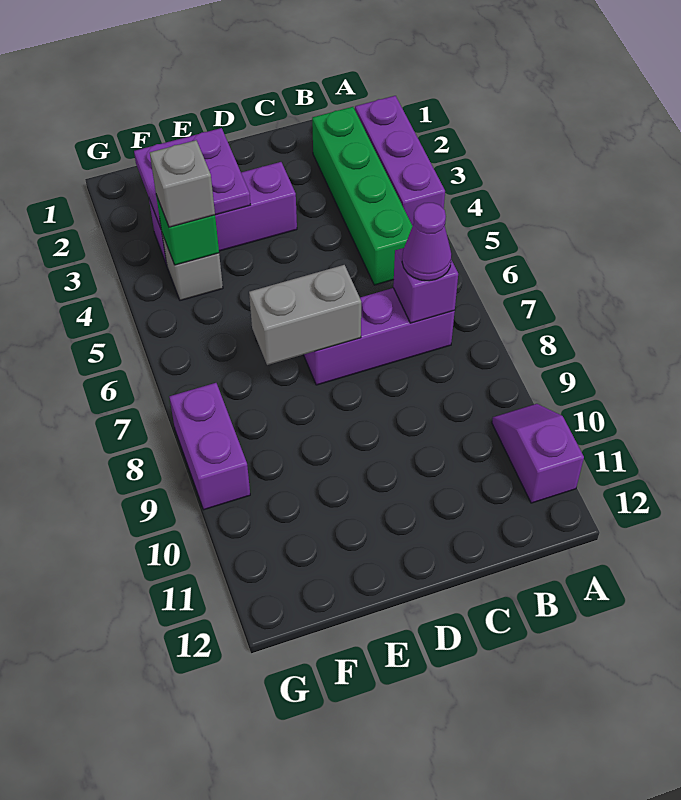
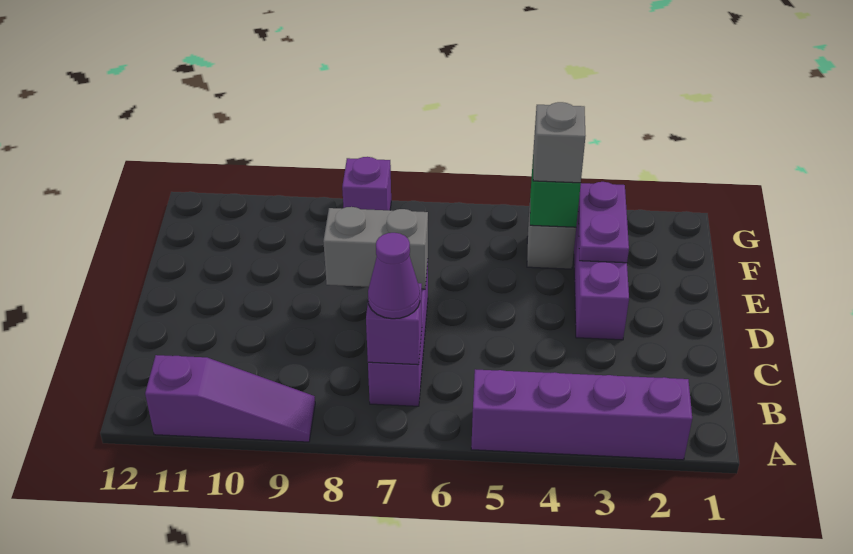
purple brick A2:A4 level 1 -> purple brick A2:A5 level 1
purple slope A10:A11 level 1 top 11 -> purple slope A9:A11 level 1 top 11
green brick B2:B5 level 1 -> none
grey brick D7:E7 level 2 -> grey brick D7:D8 level 2
purple plate E2:F3 level 2 -> purple plate E3:F3 level 2
purple brick G8:G9 level 1 -> purple brick G8 level 1

